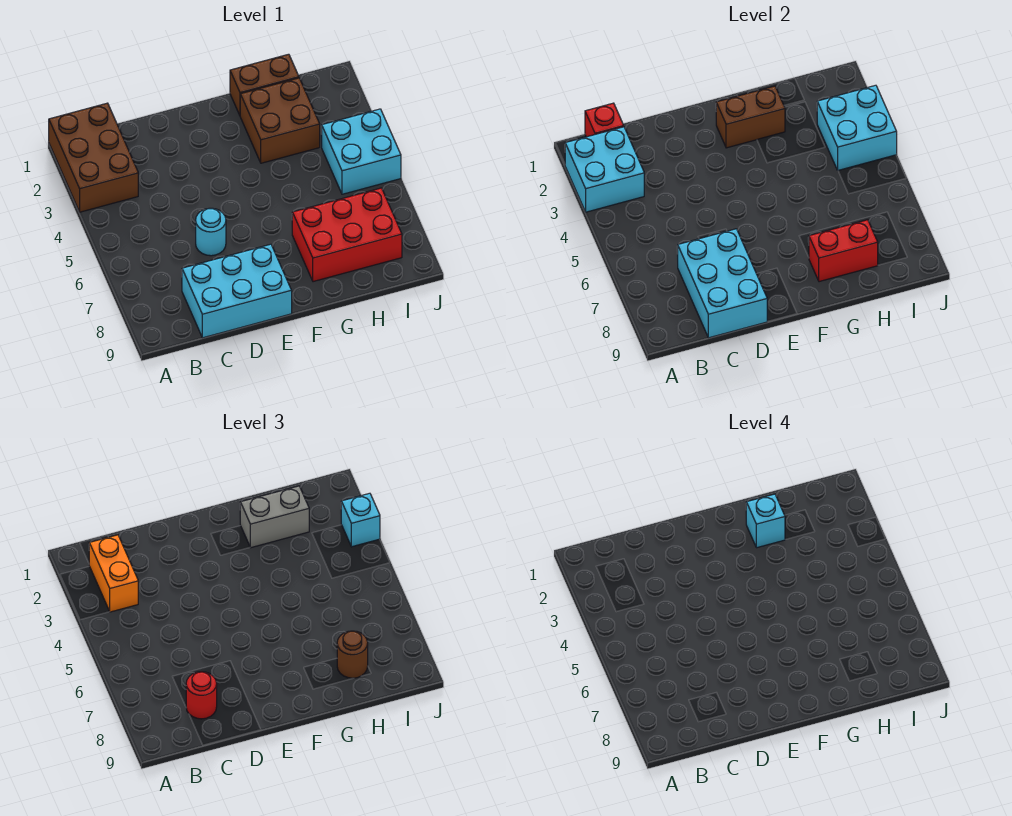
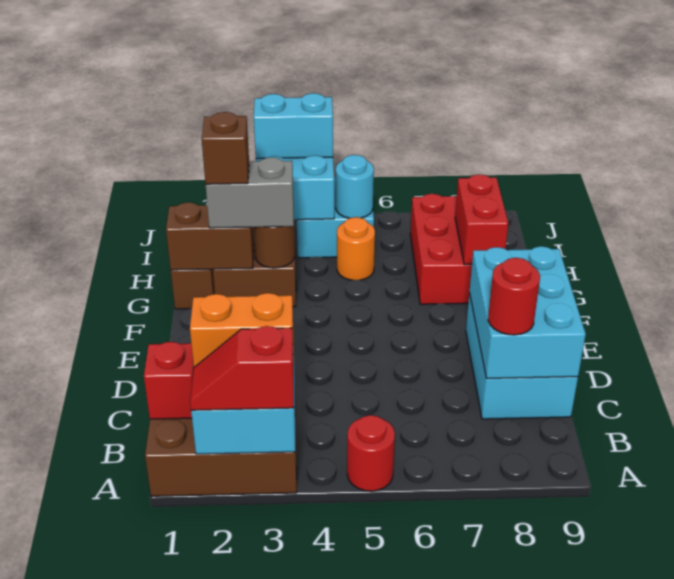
none -> red slope A2:A3 level 3 top 3
none -> red round brick A5 level 1
cyan brick C7:D9 level 2 -> cyan brick C8:E9 level 2
cyan round brick D6 level 1 -> cyan round brick I5 level 2
brown brick F2:G2 level 2 -> brown brick G1:G2 level 2
grey brick G2:H2 level 3 -> grey brick G2:G3 level 3
cyan brick G2 level 4 -> brown brick G2 level 4
none -> orange round brick H5 level 1
brown round brick H8 level 3 -> brown round brick G3 level 2
cyan brick J3 level 3 -> cyan brick J3:J4 level 3

